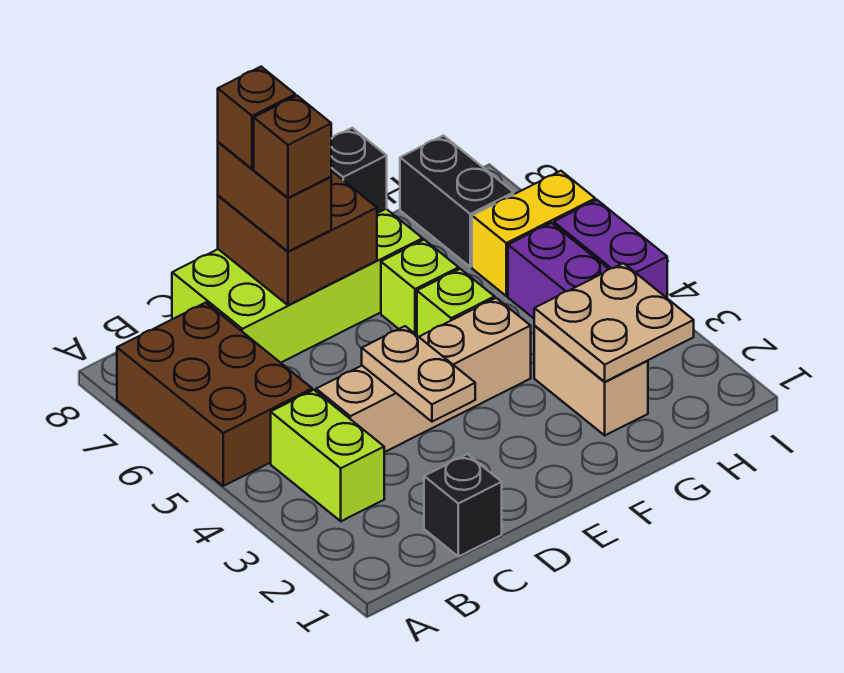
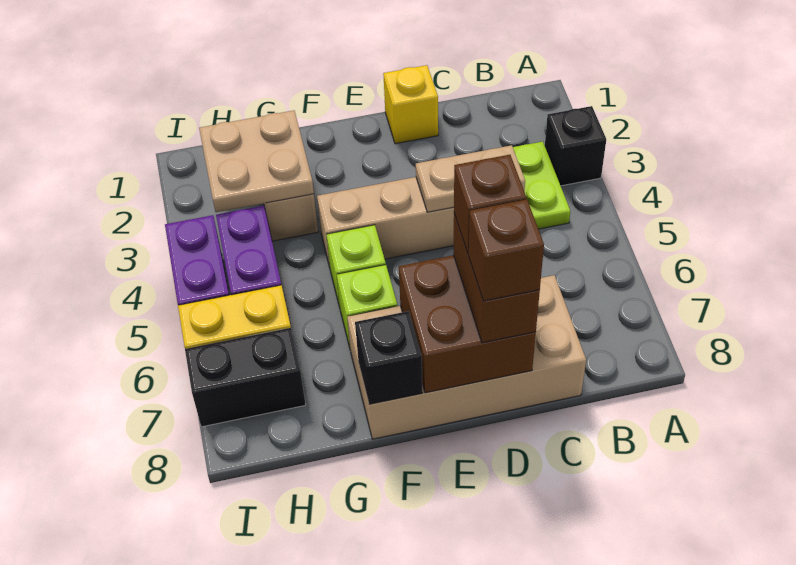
brown brick A5:B7 level 1 -> none
lime brick B3:B4 level 1 -> lime plate B3:B4 level 1
black brick C1 level 1 -> black brick A3 level 1
lime brick C7:F8 level 1 -> tan brick C7:F8 level 1
none -> yellow brick D1 level 1
tan plate D3:D4 level 2 -> tan plate C4:D4 level 2
black brick H7:H8 level 1 -> black brick H7:I7 level 1

